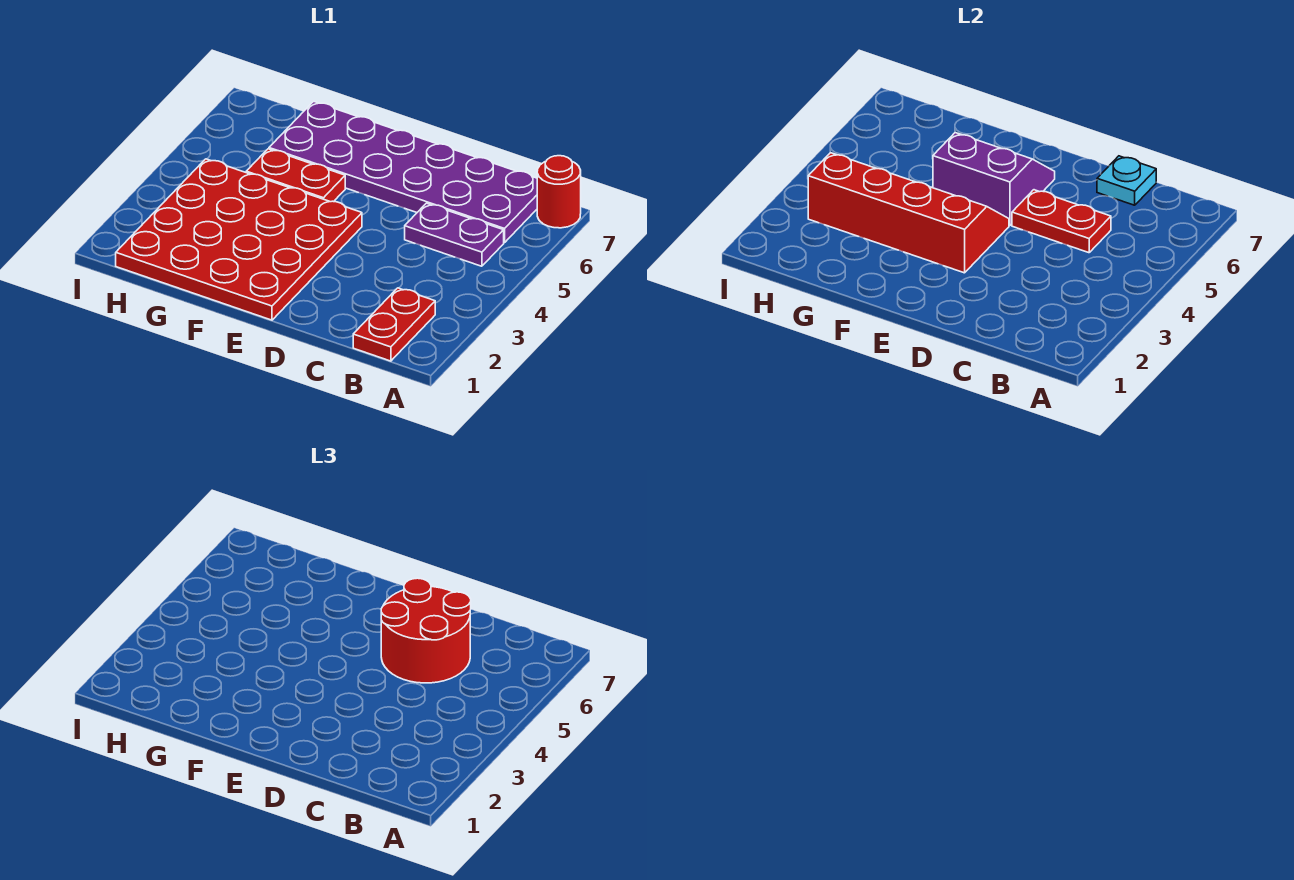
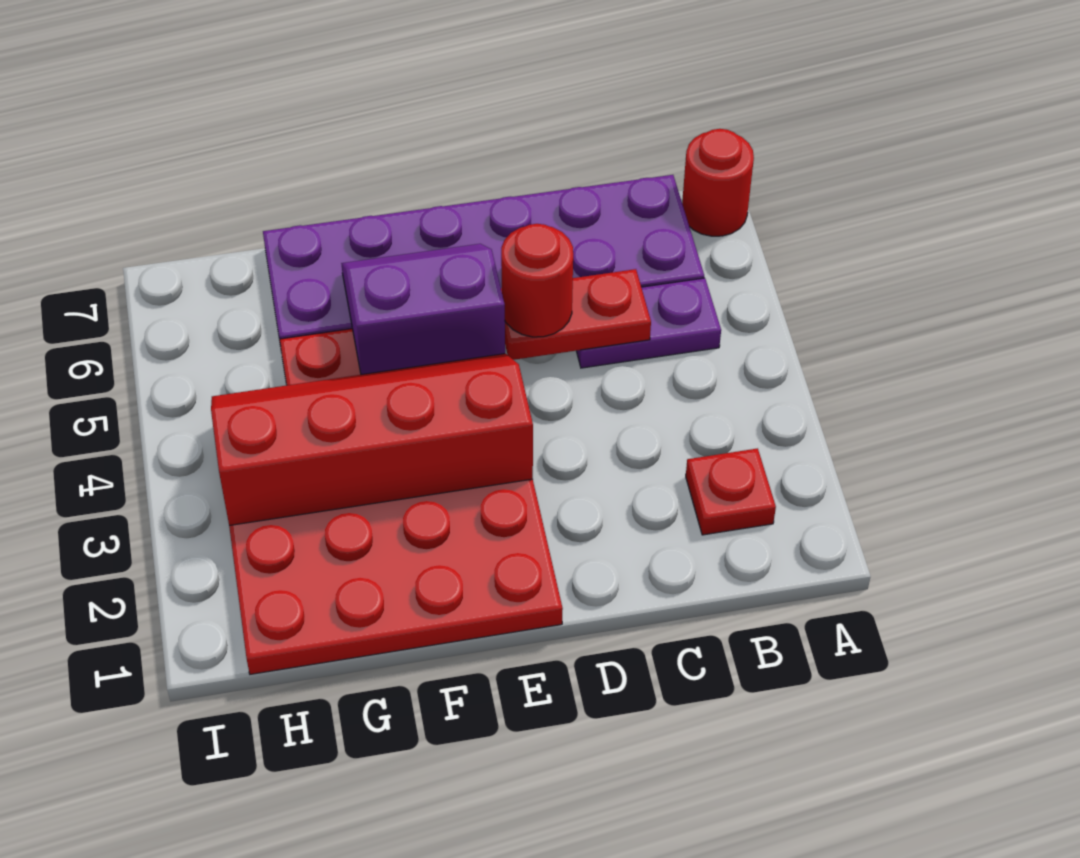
red plate B1:B2 level 1 -> red plate B2 level 1
red round brick C5:D6 level 3 -> red round brick D5 level 3
cyan plate C7 level 2 -> none

